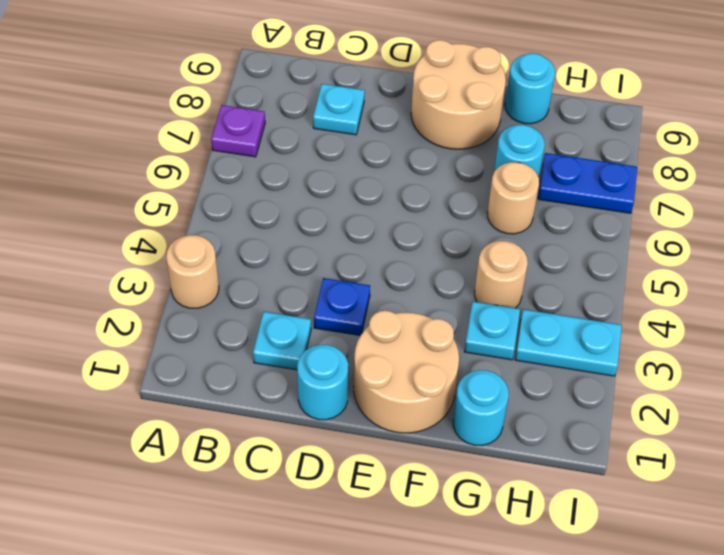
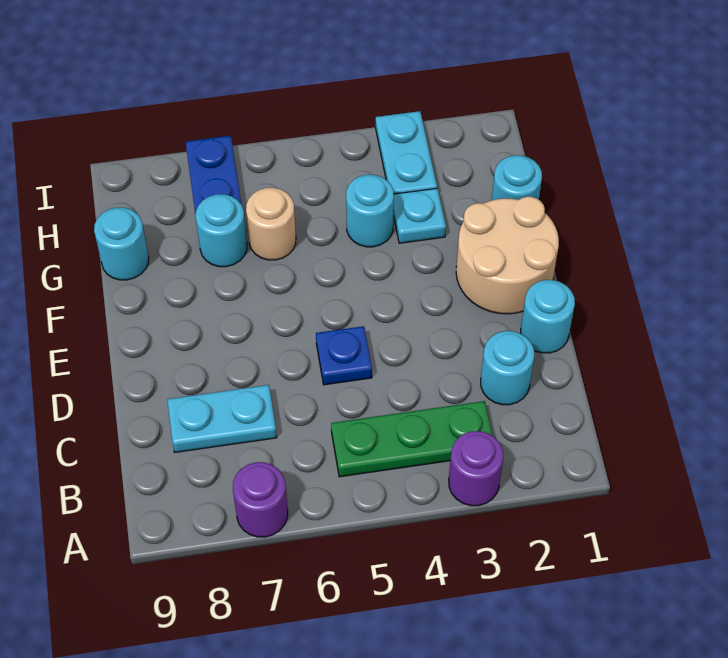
tan round brick A3 level 1 -> purple round brick A3 level 1
purple plate A7 level 1 -> purple round brick A7 level 1
none -> green plate B3:B5 level 1
cyan plate C2 level 1 -> cyan round brick C2 level 1
cyan plate C8 level 1 -> cyan plate C7:C8 level 1
blue plate D3 level 1 -> blue plate D5 level 1
tan round brick E8:F9 level 1 -> none
tan round brick G4 level 1 -> cyan round brick G4 level 1

